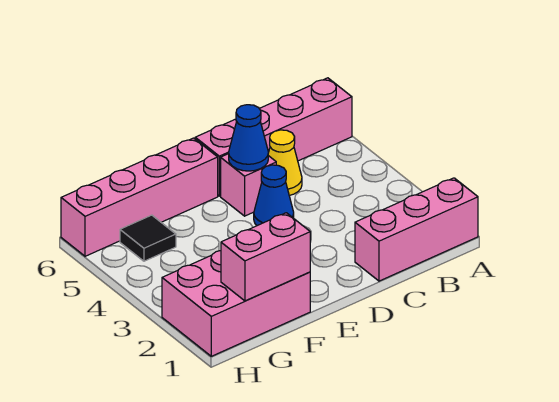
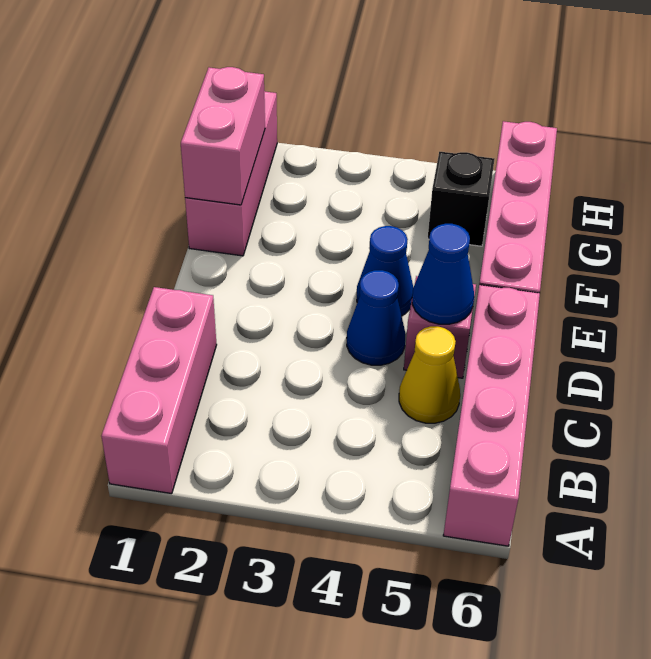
none -> blue cone E4 level 1
pink brick F1:H2 level 1 -> pink brick F1:H1 level 1
black tile G5 level 1 -> black brick G5 level 1

